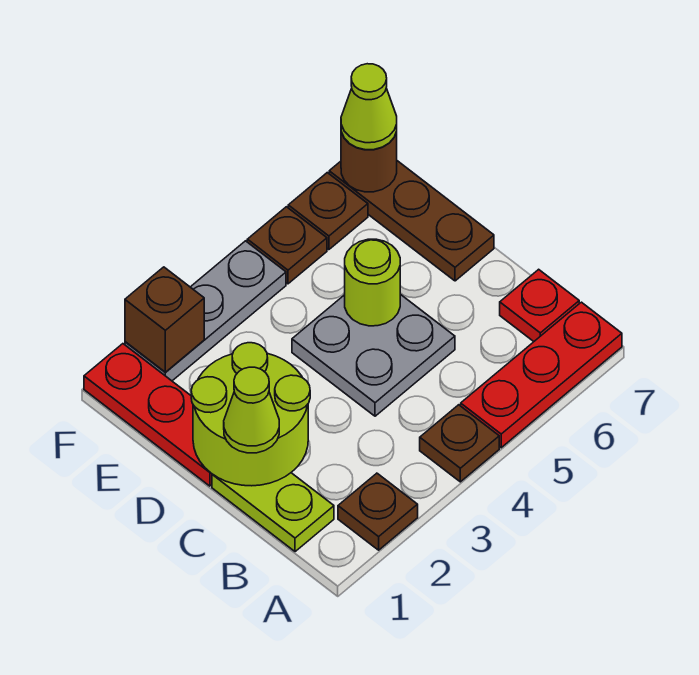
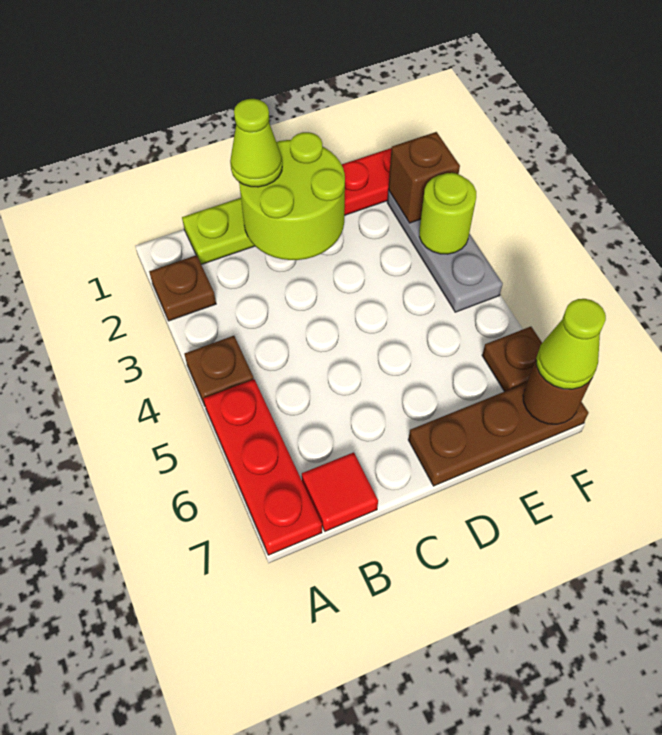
red plate B7 level 1 -> red tile B7 level 1
grey plate C4:D5 level 1 -> none
lime round brick D5 level 2 -> lime round brick F3 level 2
brown plate F5 level 1 -> none

